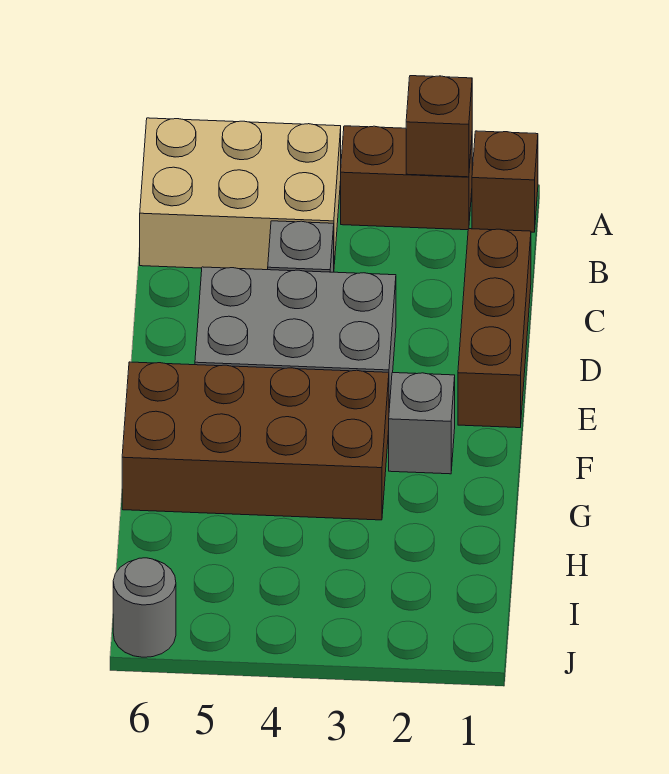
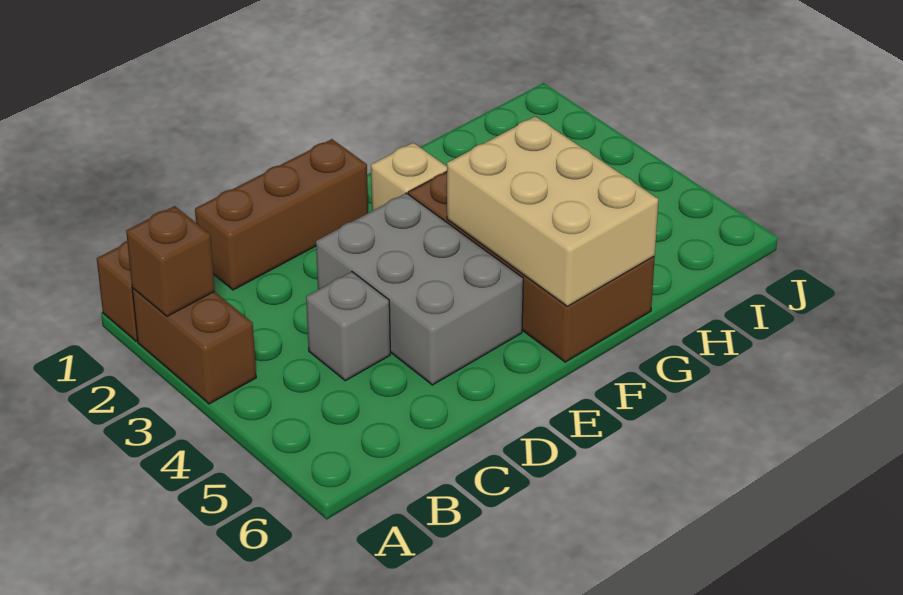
tan brick A4:B6 level 1 -> tan brick F4:G6 level 2
grey brick F2 level 1 -> tan brick F2 level 1
grey round brick J6 level 1 -> none

